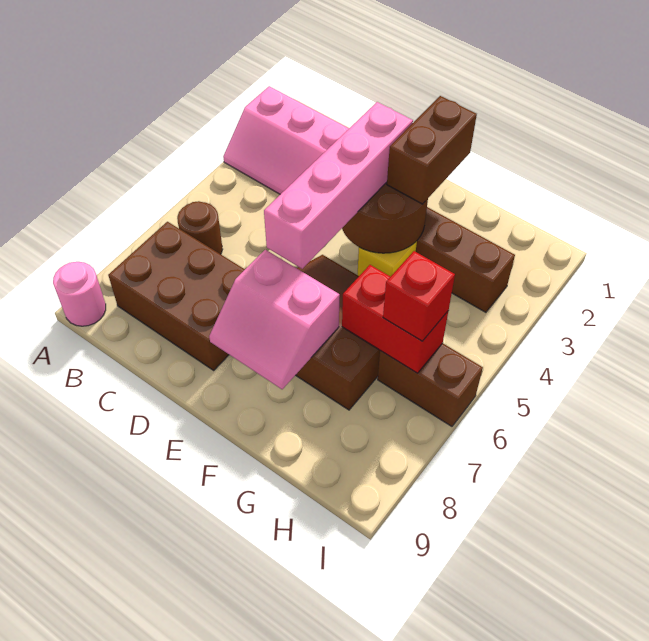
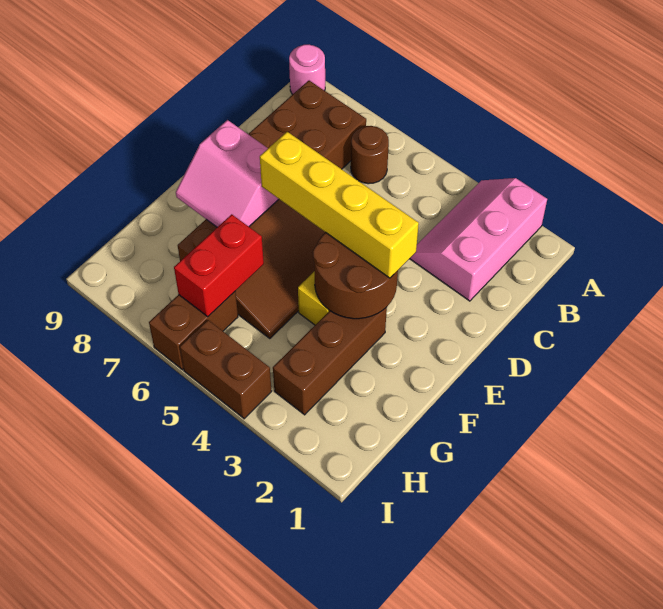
pink brick E3:E6 level 3 -> yellow brick E3:E6 level 3
pink slope E7:F8 level 2 top 7 -> pink slope E7:F8 level 2 top E
brown brick F2:F3 level 3 -> brown brick I4:I5 level 1
red brick H6 level 3 -> none

